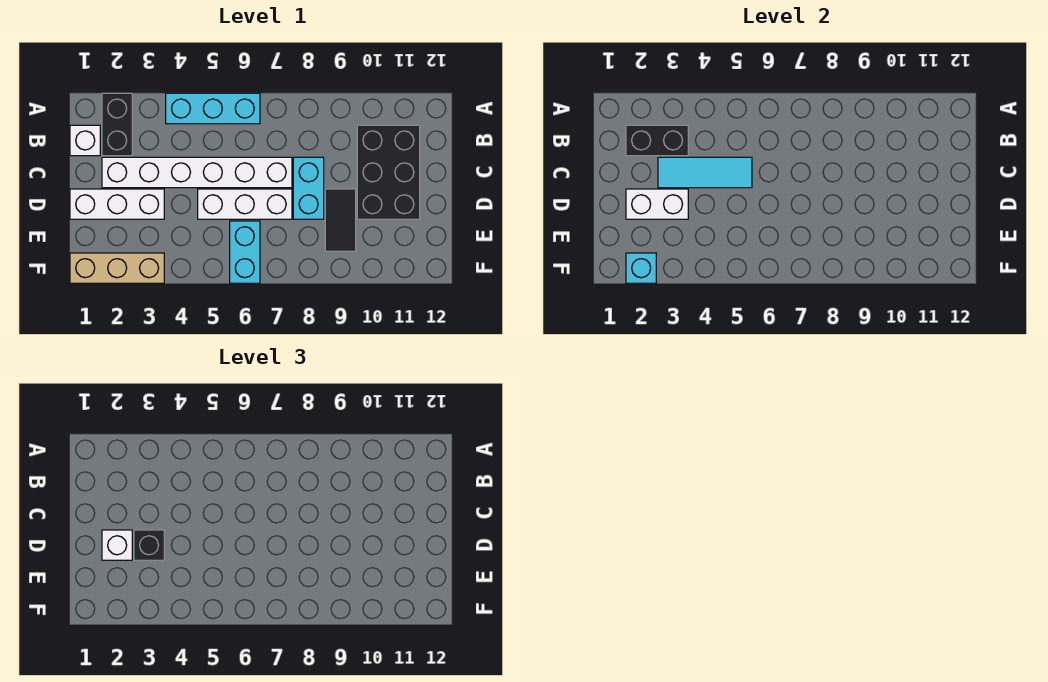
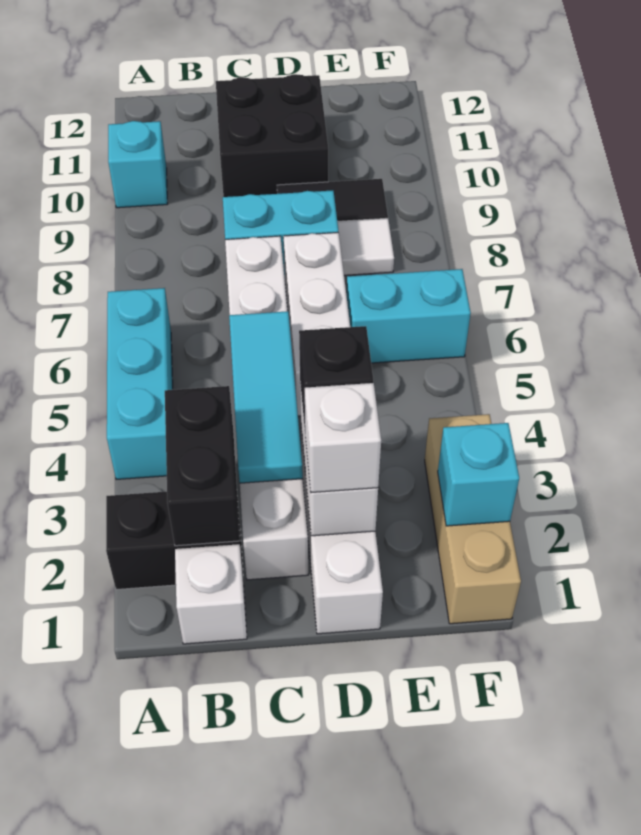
none -> cyan brick A10 level 1
black brick B10:D11 level 1 -> black brick C10:D11 level 1
none -> white tile E8 level 1

